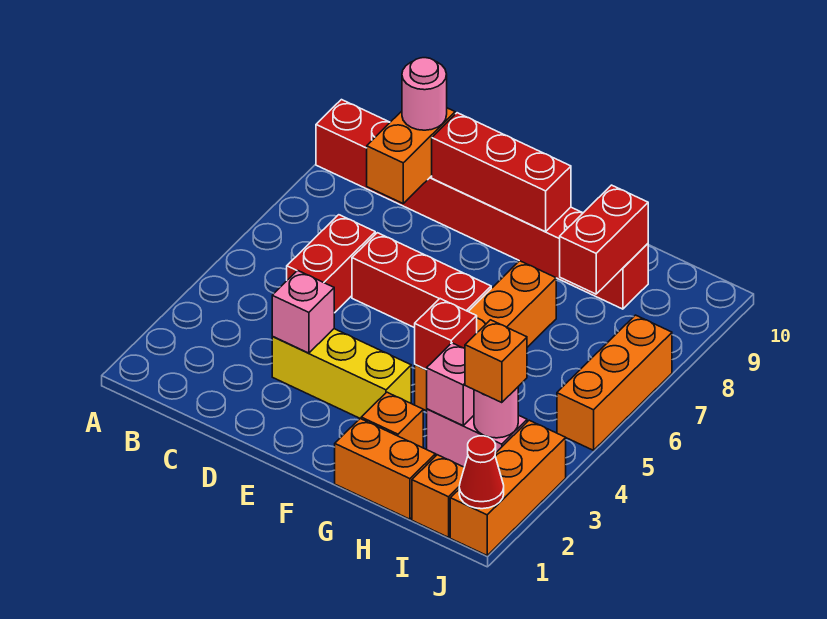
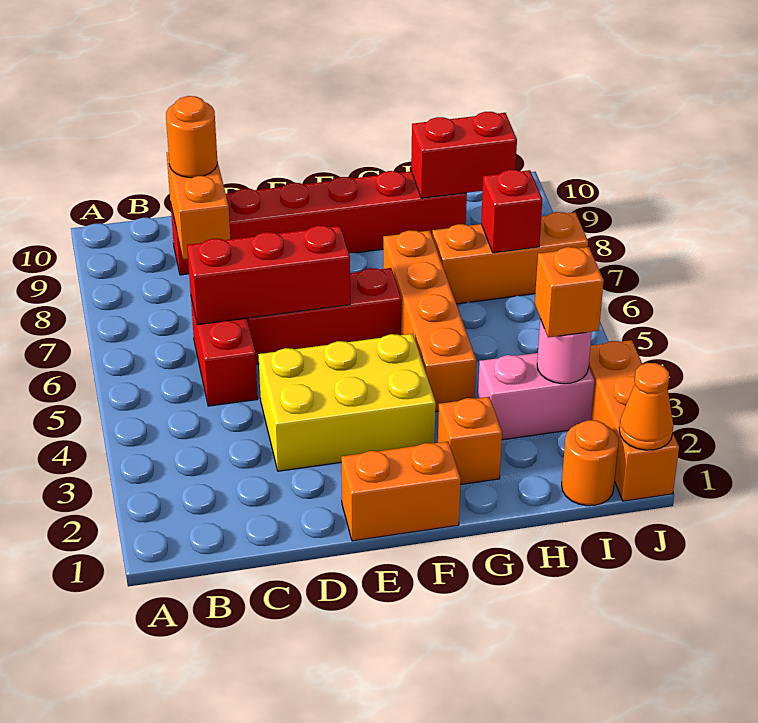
red brick A9:H9 level 1 -> red brick C9:H9 level 1
pink round brick C9 level 3 -> orange round brick C9 level 3
yellow brick D3:F3 level 1 -> yellow brick D3:F4 level 1
pink brick D3 level 2 -> none
red brick D9:F9 level 2 -> red brick C6:E6 level 2
orange brick G1:H1 level 1 -> orange brick E1:F1 level 1
red brick G4 level 2 -> red brick I7 level 2
pink brick H3 level 2 -> none
red brick H8:H9 level 2 -> red brick H9:I9 level 2
orange brick I1 level 1 -> orange round brick I1 level 1
red cone J1 level 2 -> orange cone J1 level 2
orange brick J5:J7 level 1 -> orange brick H7:J7 level 1

